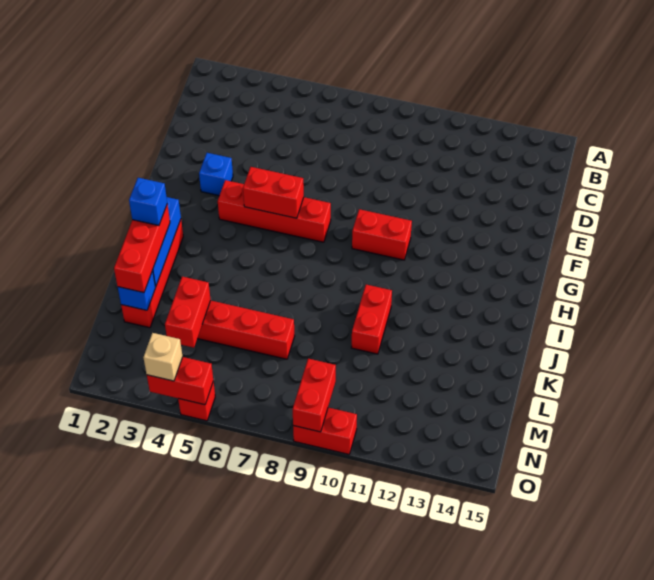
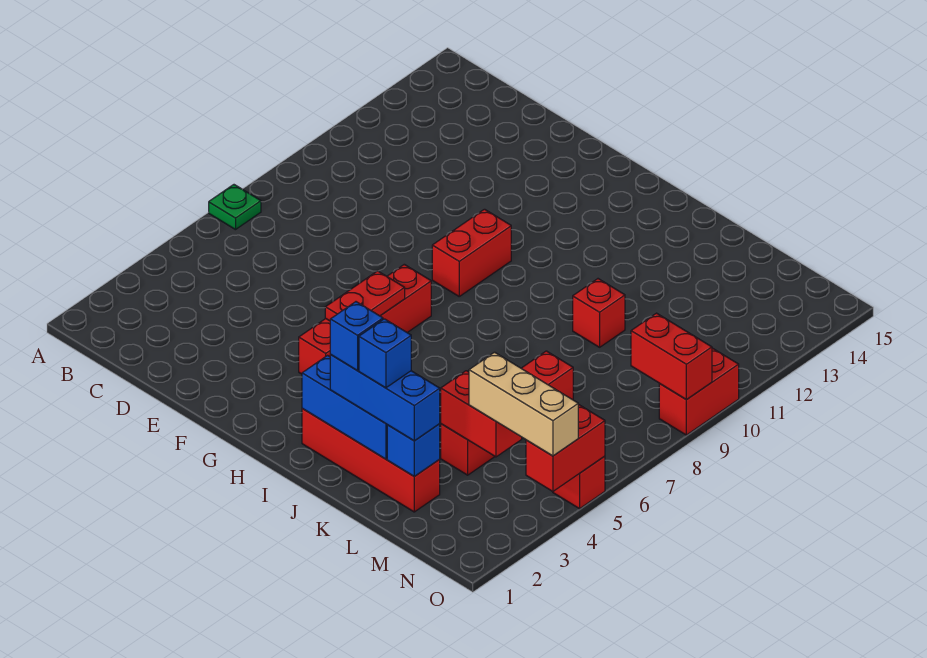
none -> green plate A7 level 1
blue brick F3 level 1 -> blue brick K2 level 4
red brick G5:G6 level 2 -> red plate G5:G6 level 2
red brick J2:L2 level 3 -> blue brick J2:L2 level 3
red brick J10:K10 level 1 -> red brick K10 level 1
tan brick O4 level 3 -> tan brick M4:O4 level 3

